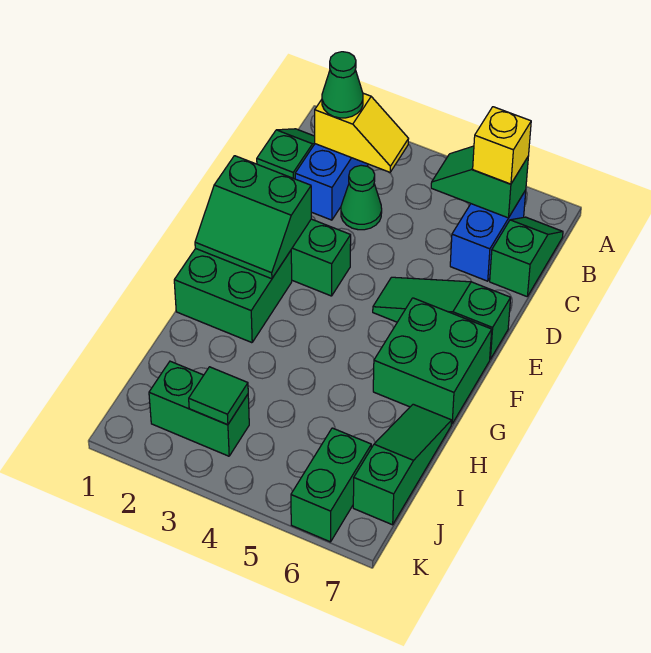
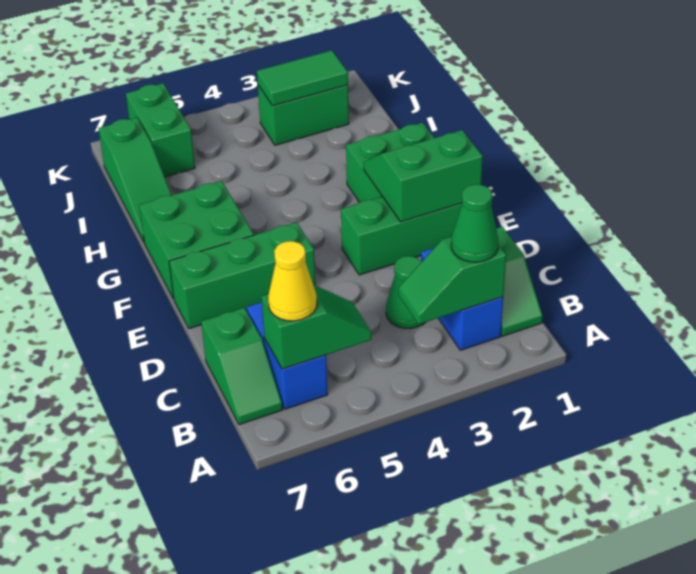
yellow slope B2:B3 level 2 top 2 -> green slope B2:B3 level 2 top 2
yellow brick B6 level 3 -> yellow cone B6 level 3
green slope E5:E7 level 1 top 7 -> green brick E5:E7 level 1
green tile J3 level 2 -> green tile J2:J3 level 2

